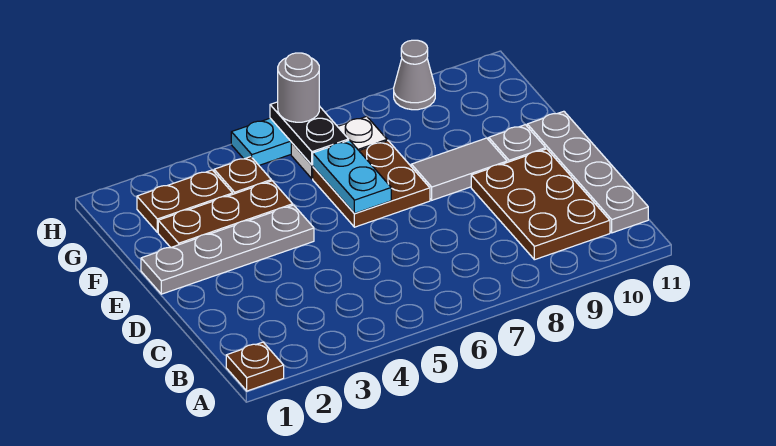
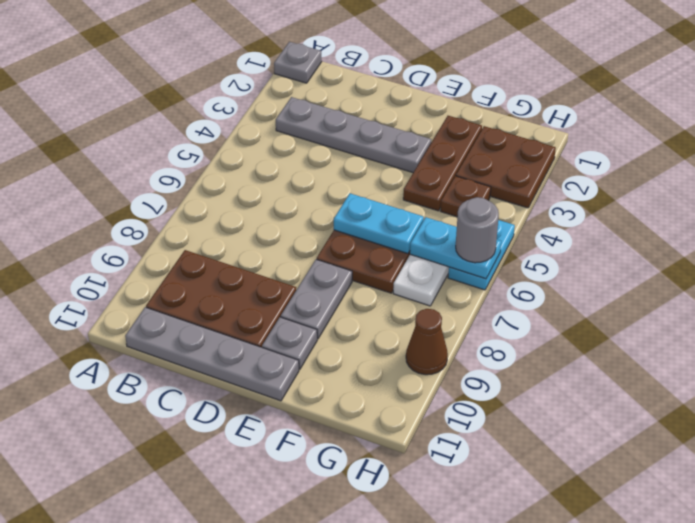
brown plate A1 level 1 -> grey plate A1 level 1
grey plate E1:E4 level 1 -> grey plate B3:E3 level 1
grey tile E8:E9 level 1 -> grey plate E8:E9 level 1
brown plate G2:G3 level 1 -> brown plate G2:H3 level 1
black plate G6:H6 level 2 -> cyan plate G6:H6 level 2
grey cone H9 level 1 -> brown cone H9 level 1

